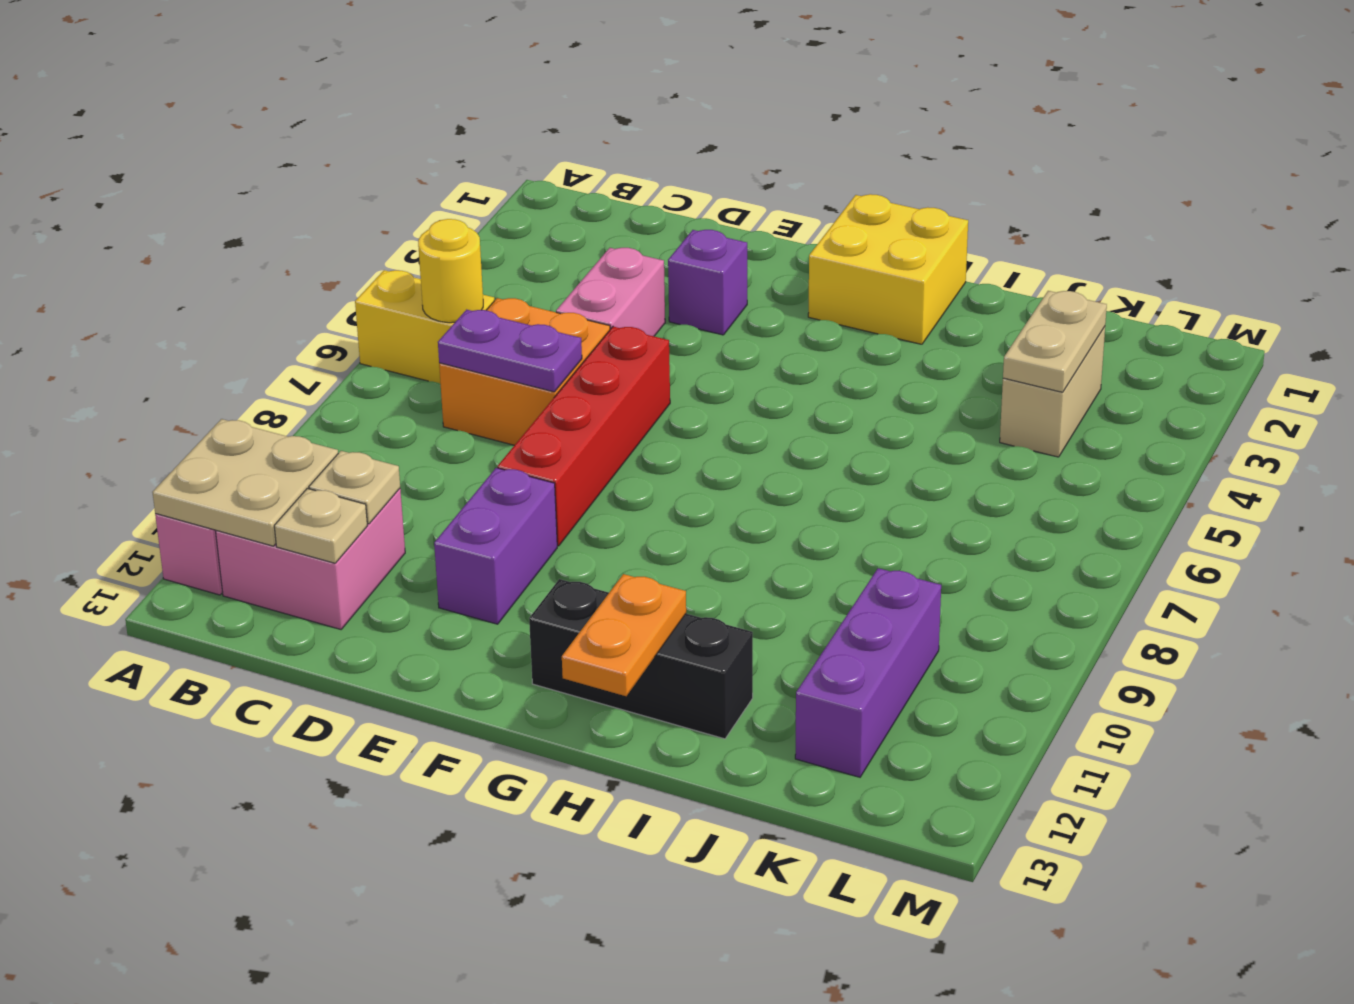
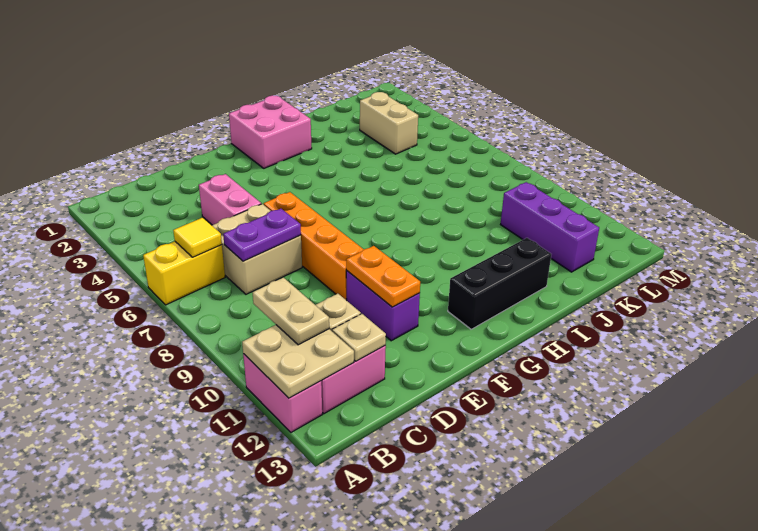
yellow round brick B6 level 2 -> yellow tile B6 level 2
orange brick C6:D7 level 1 -> tan brick C6:D7 level 1
purple brick E3 level 1 -> none
red brick E6:E9 level 1 -> orange brick E6:E9 level 1
yellow brick G1:H2 level 1 -> pink brick G1:H2 level 1
orange plate H12:H13 level 2 -> orange plate E10:E11 level 2
tan plate K3:K4 level 2 -> tan plate B10:B11 level 3

